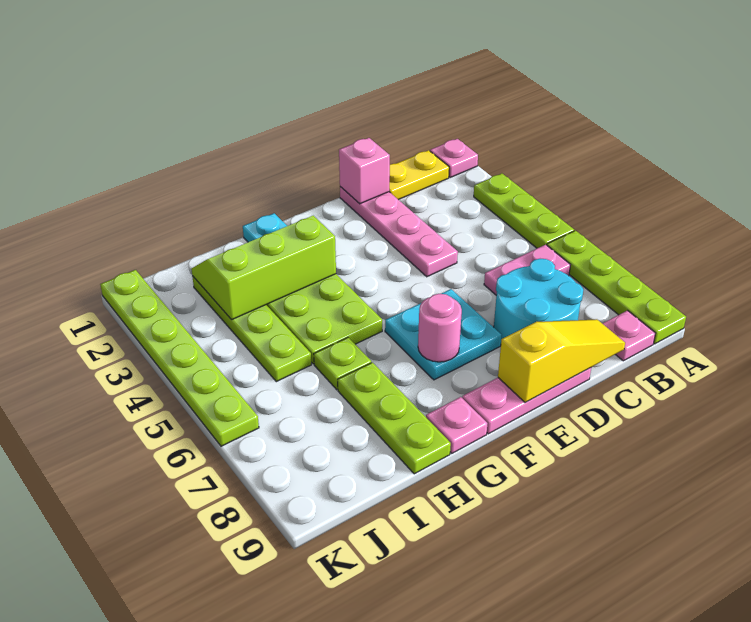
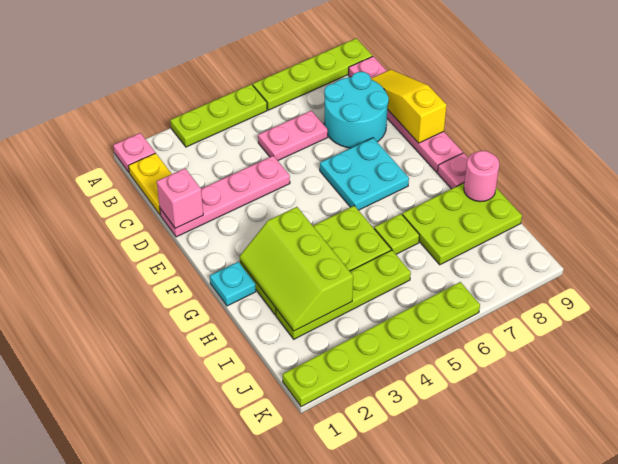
pink plate B6:C6 level 1 -> pink plate C5:C6 level 1
pink round brick F7 level 2 -> pink round brick H9 level 2
lime plate H7:H9 level 1 -> lime plate H7:I9 level 1

